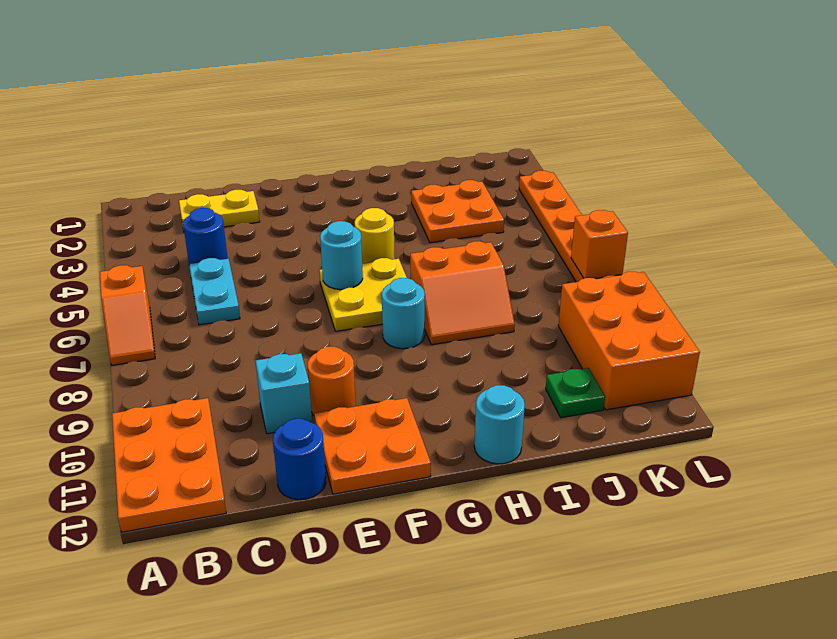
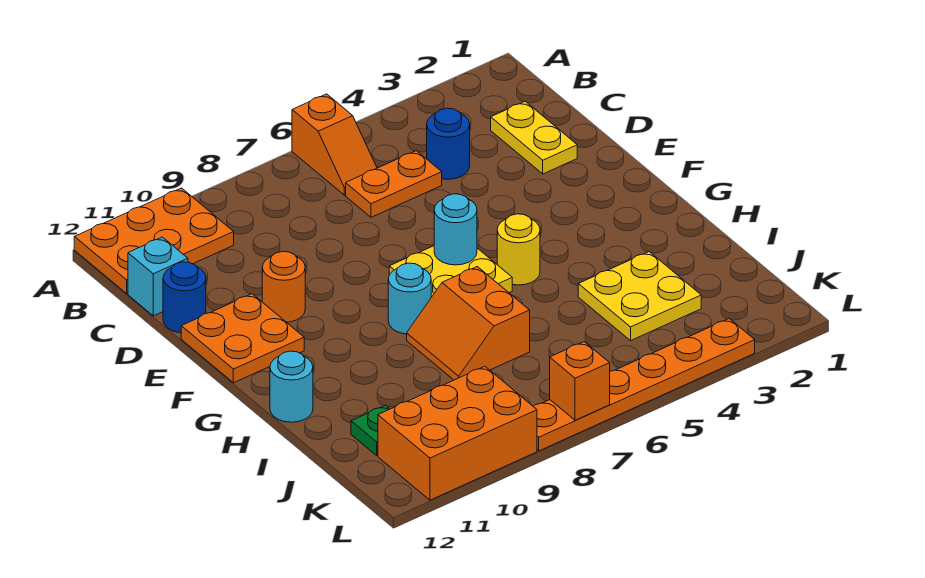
orange slope A6:A7 level 1 top 6 -> orange slope A6:B6 level 1 top A
cyan plate C5:C6 level 1 -> orange plate C5:C6 level 1
cyan brick D10 level 1 -> cyan brick C12 level 1
orange plate I3:J4 level 1 -> yellow plate I3:J4 level 1

